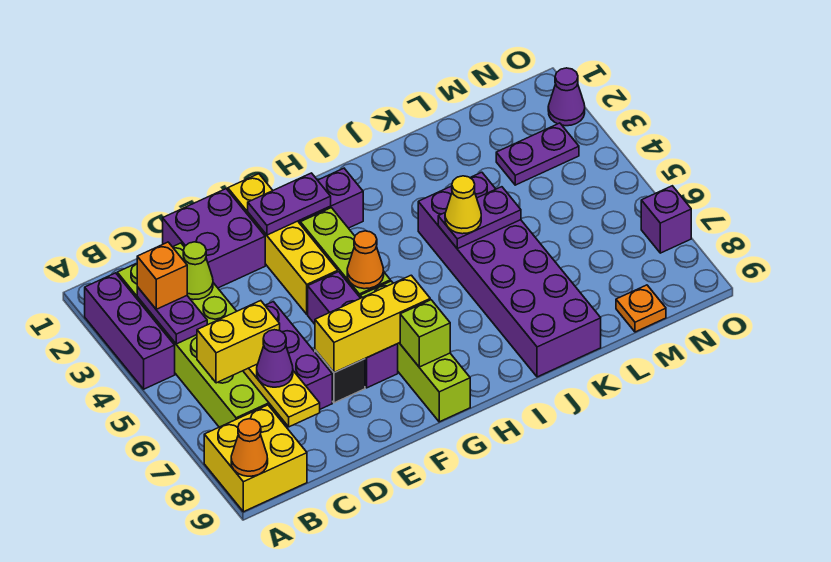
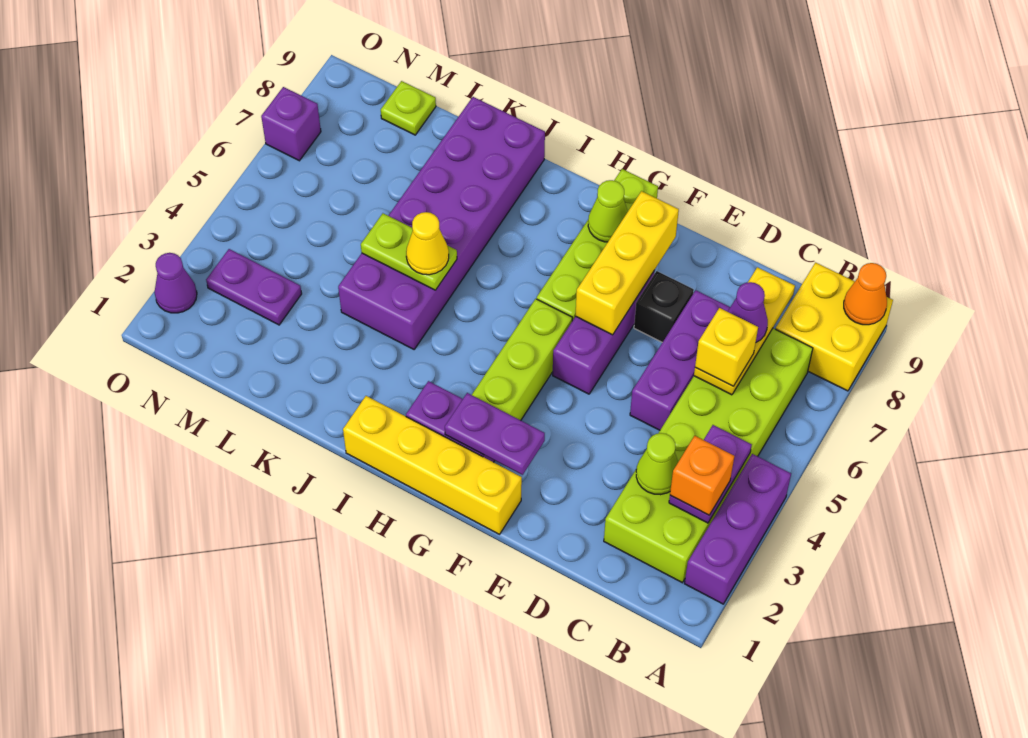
yellow brick B6:C6 level 3 -> yellow brick C6 level 3
purple brick D1:E2 level 1 -> none
yellow brick E7:G7 level 2 -> yellow brick F6:F8 level 2
yellow brick F1:F4 level 1 -> yellow brick F1:I1 level 1
orange cone G5 level 2 -> none
lime brick G8 level 2 -> lime cone G8 level 2
purple plate J5:K5 level 2 -> lime plate J5:K5 level 2
orange plate M9 level 1 -> lime plate M9 level 1

